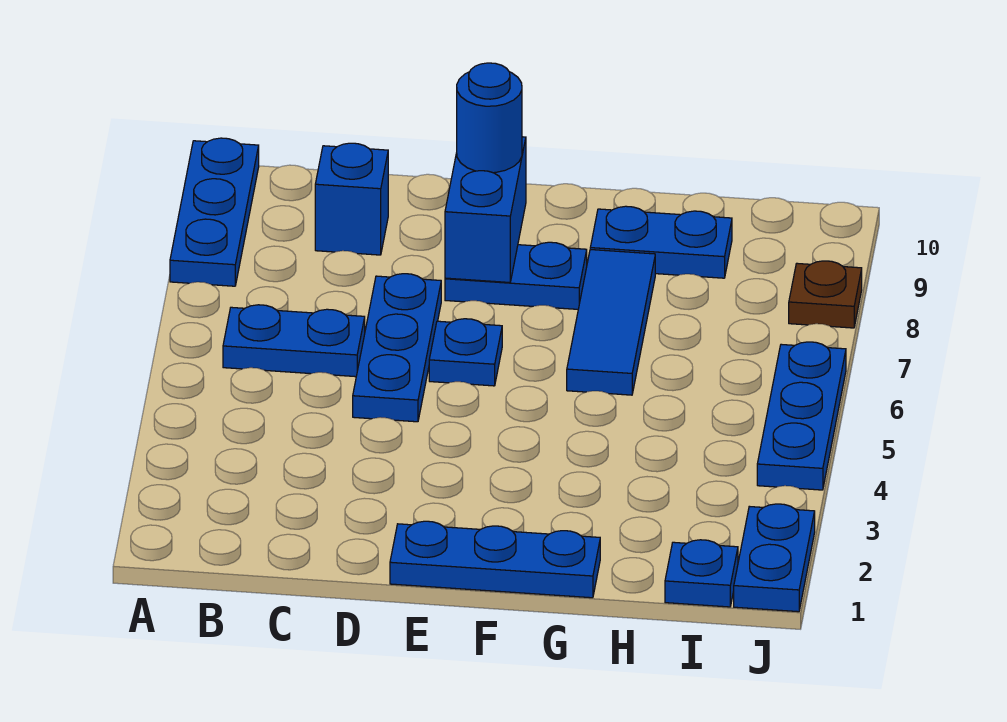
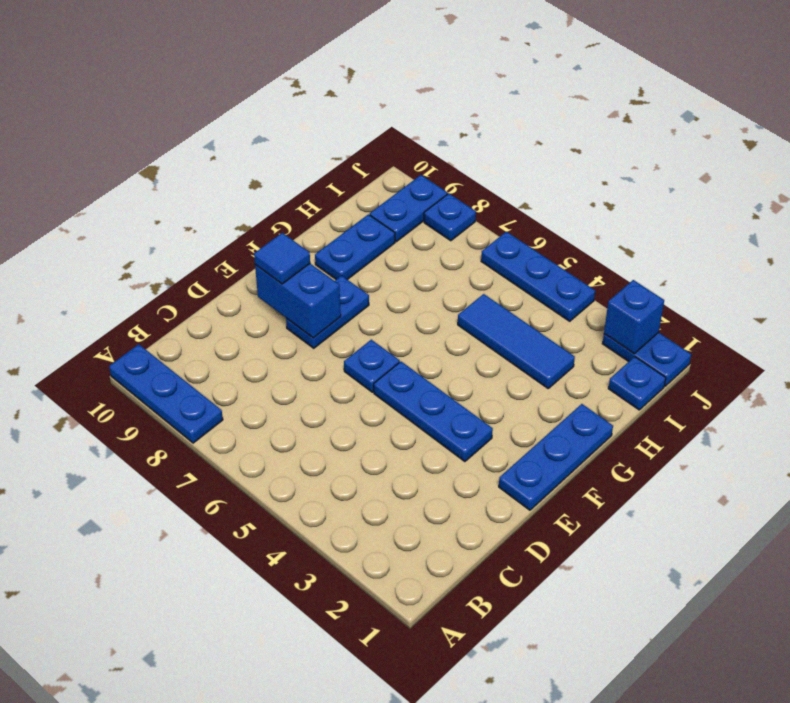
blue plate B6:C6 level 1 -> blue plate I9:J9 level 1
blue brick C9 level 1 -> blue brick J2 level 2
blue plate D5:D7 level 1 -> blue plate E3:E5 level 1
blue round brick E9 level 3 -> blue tile E9 level 3
blue tile G6:G8 level 1 -> blue tile H3:H5 level 1
brown plate J8 level 1 -> blue plate J8 level 1

